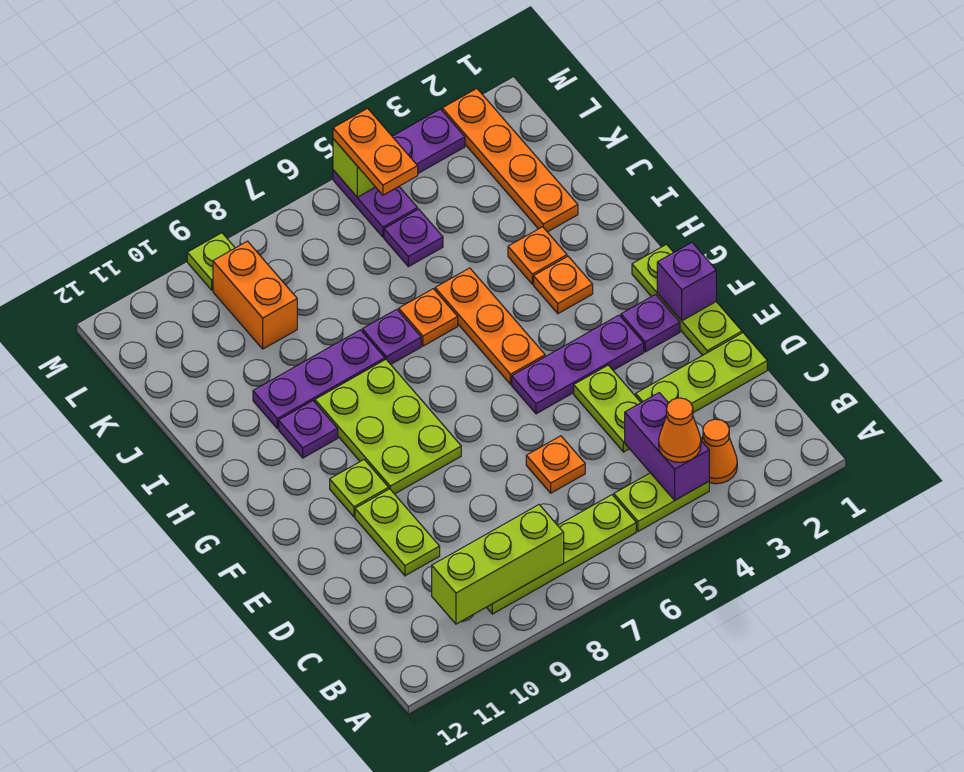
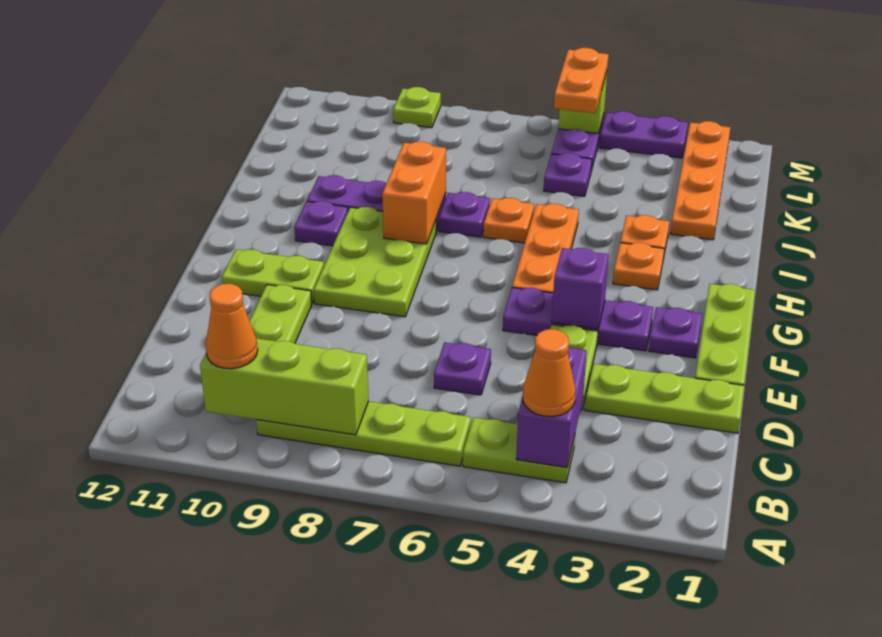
orange cone B3 level 1 -> orange cone B10 level 3
orange plate D6 level 1 -> purple plate D6 level 1
purple brick F1 level 2 -> purple brick F4 level 2
lime plate F10 level 1 -> lime plate F10:F11 level 1
orange brick K9:L9 level 1 -> orange brick H8:I8 level 2

